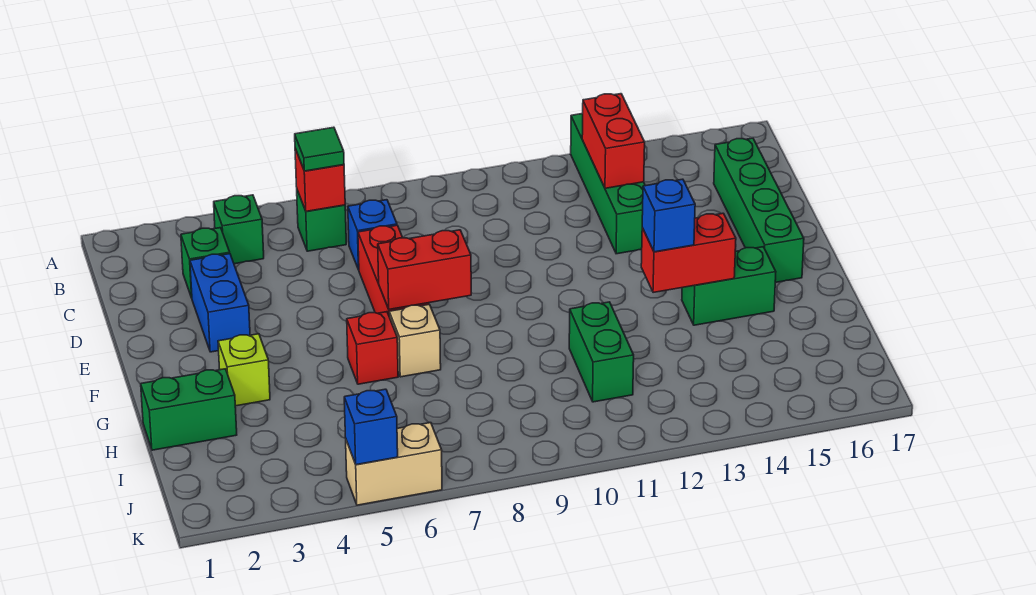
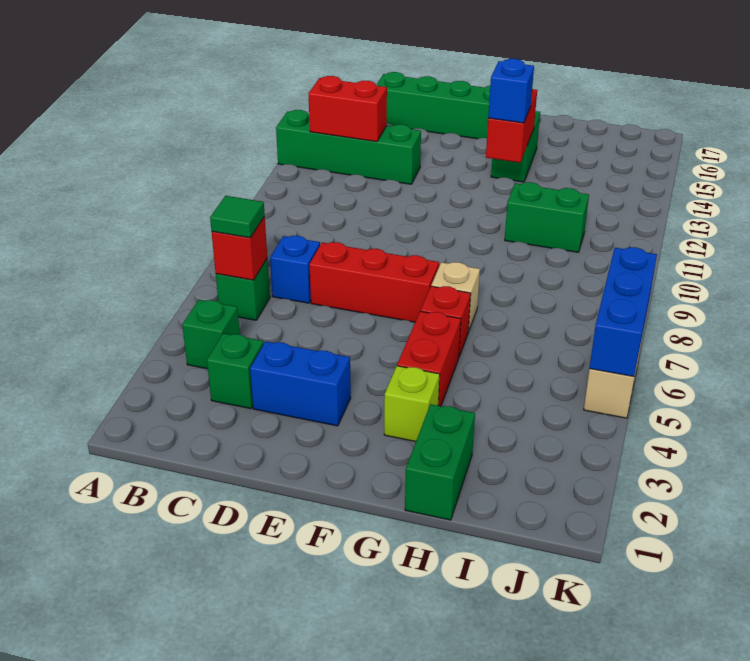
red brick F7:F8 level 2 -> red brick G4:G5 level 1
blue brick K5 level 2 -> blue brick K5:K7 level 2

